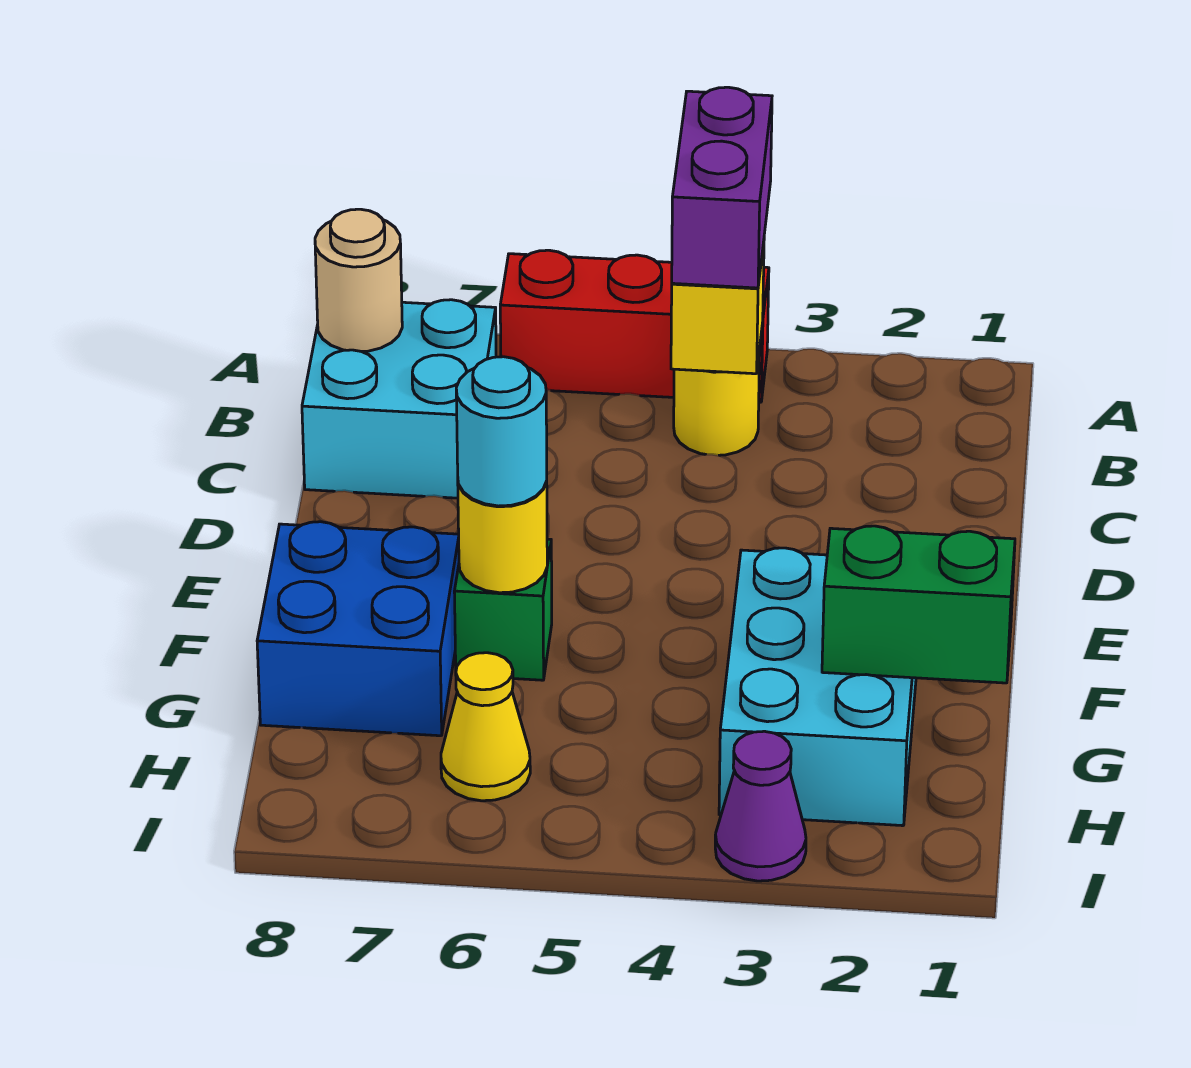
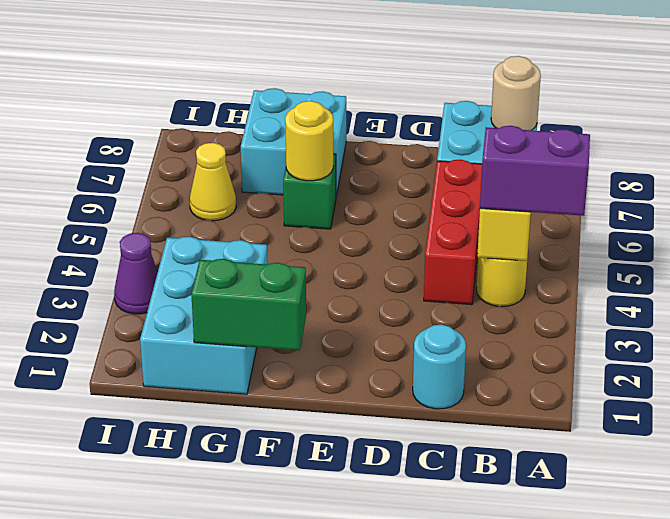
red brick A4:A6 level 1 -> red brick C4:C6 level 1
cyan brick F2:H3 level 1 -> cyan brick G1:H3 level 1
cyan round brick F6 level 3 -> cyan round brick C1 level 1
blue brick F7:G8 level 1 -> cyan brick F7:G8 level 1
green brick G1:G2 level 2 -> green brick F1:G1 level 2

